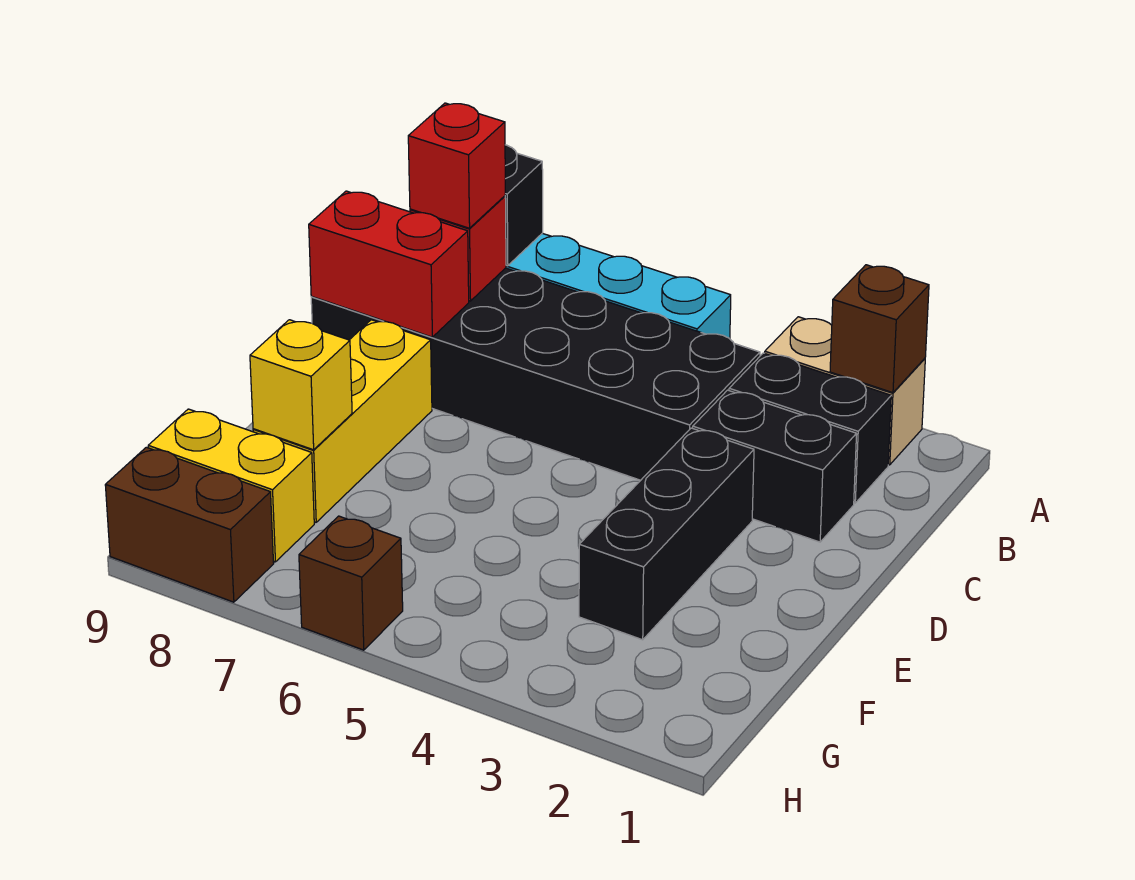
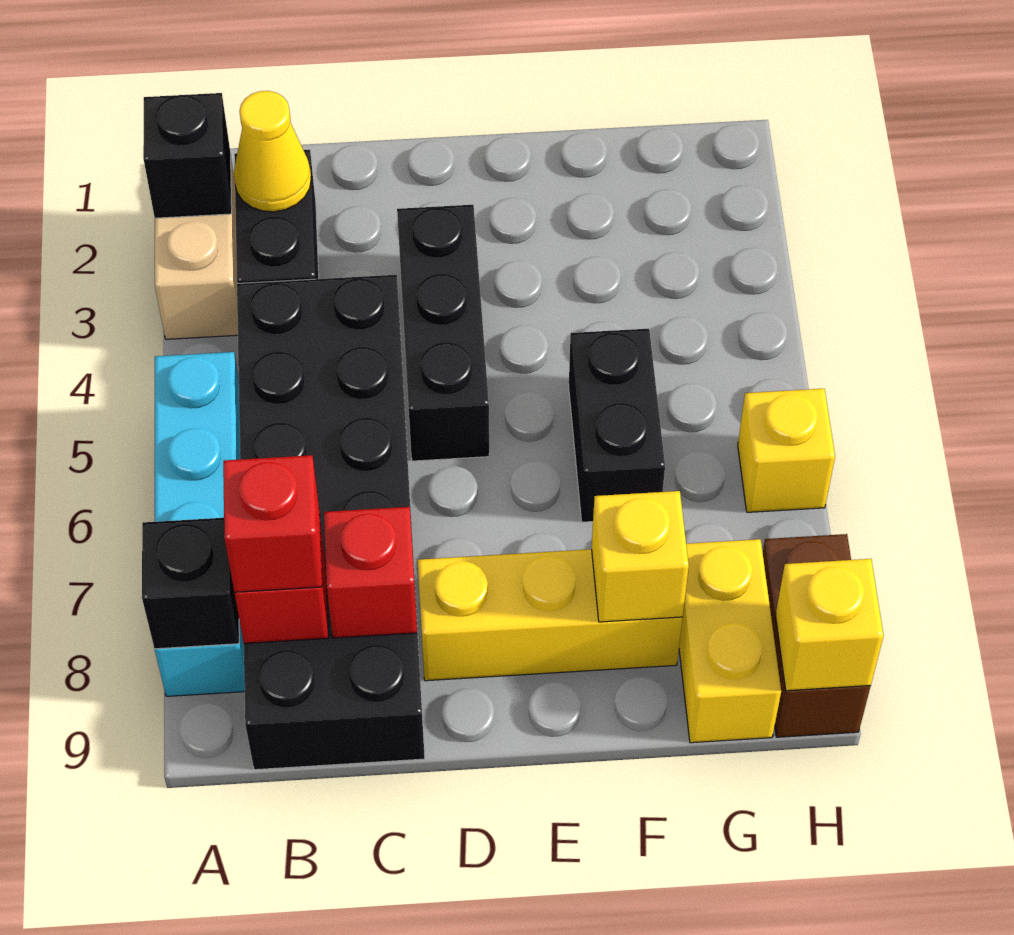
brown brick A2 level 2 -> black brick A2 level 2
none -> yellow cone B2 level 2
black brick C2:C3 level 1 -> black brick F5:F6 level 1
red brick C8:C9 level 2 -> red brick C8 level 2
black brick D3:F3 level 1 -> black brick D3:D5 level 1
brown brick H6 level 1 -> yellow brick H6 level 1
none -> yellow brick H9 level 2

